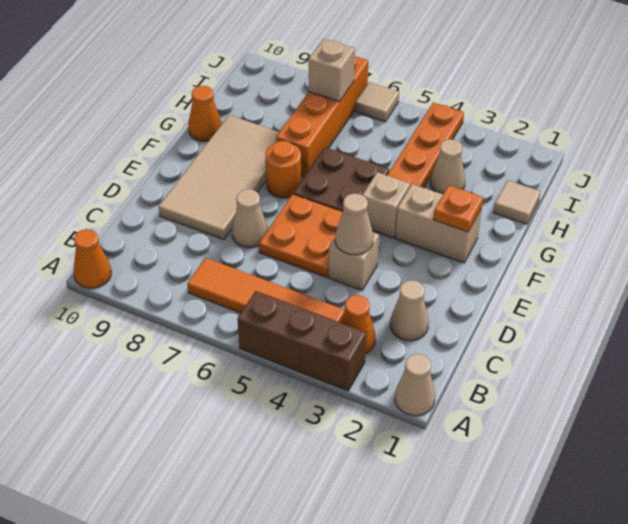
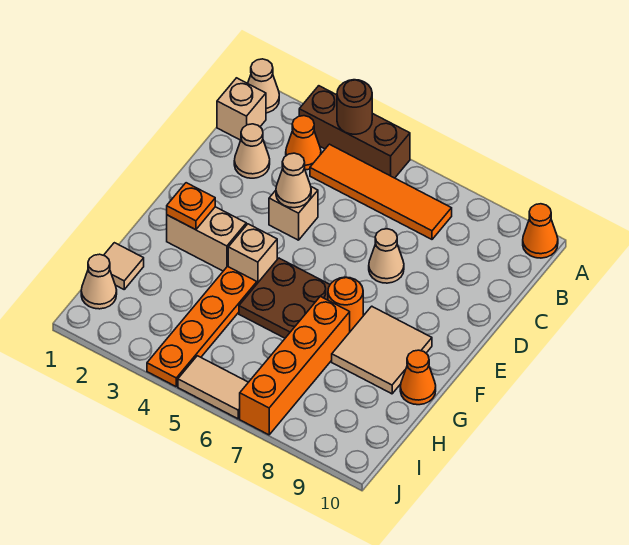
none -> brown round brick A4 level 2
orange plate D5:E6 level 1 -> none
tan tile D8:G9 level 1 -> tan tile F8:G9 level 1
tan cone H3 level 1 -> tan cone I1 level 1
tan brick I7 level 2 -> tan brick B1 level 1
tan tile J6 level 1 -> tan tile J5:J6 level 1

